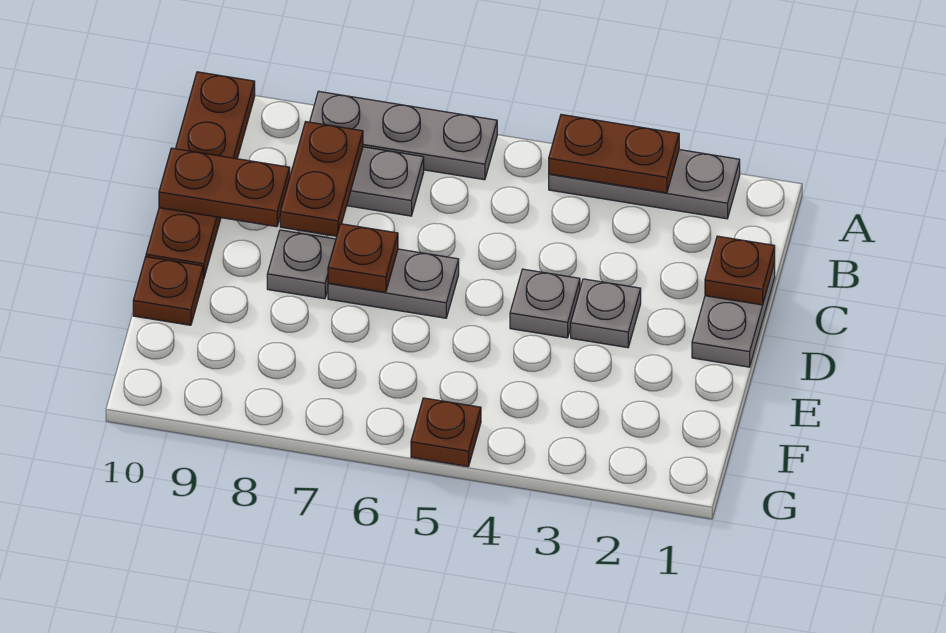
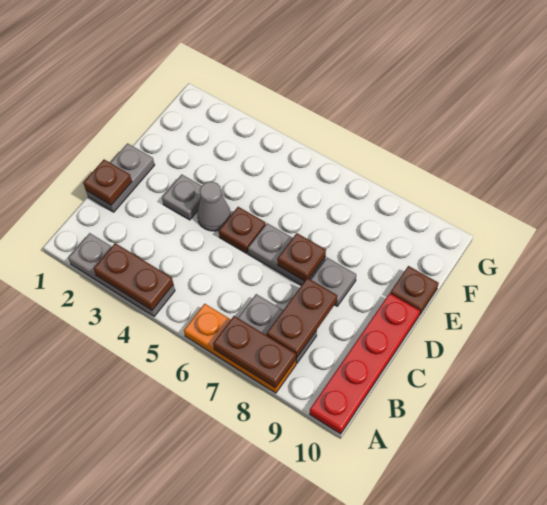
grey plate A6:A8 level 1 -> orange plate A6:A8 level 1
brown plate A10:D10 level 1 -> red plate A10:D10 level 1
brown plate C9:C10 level 2 -> brown plate A7:A8 level 2
grey plate D4 level 1 -> grey cone D4 level 1
brown plate G5 level 1 -> brown plate D5 level 1

